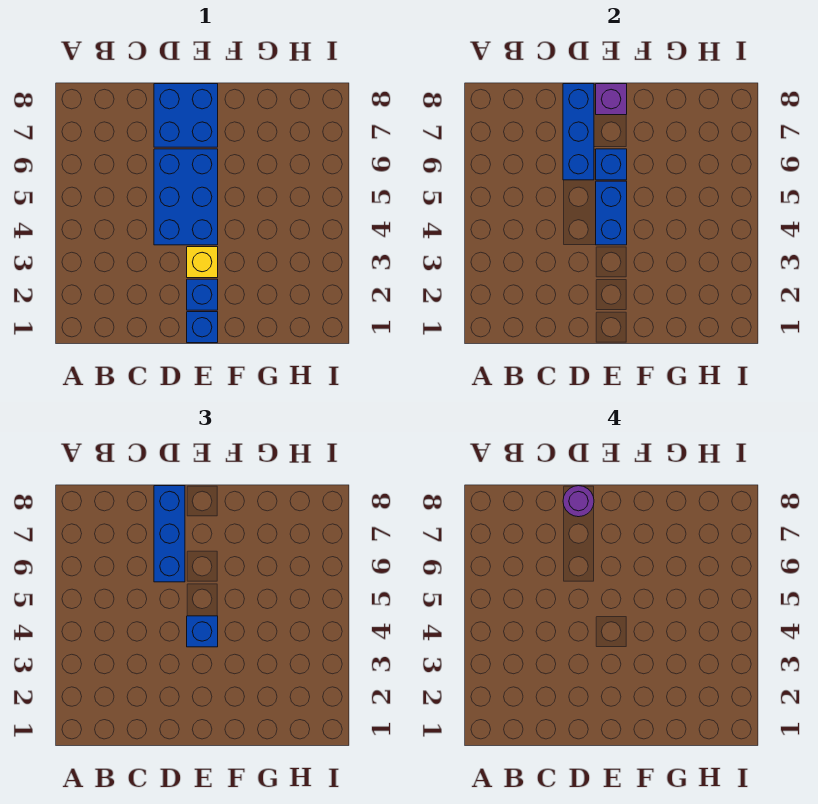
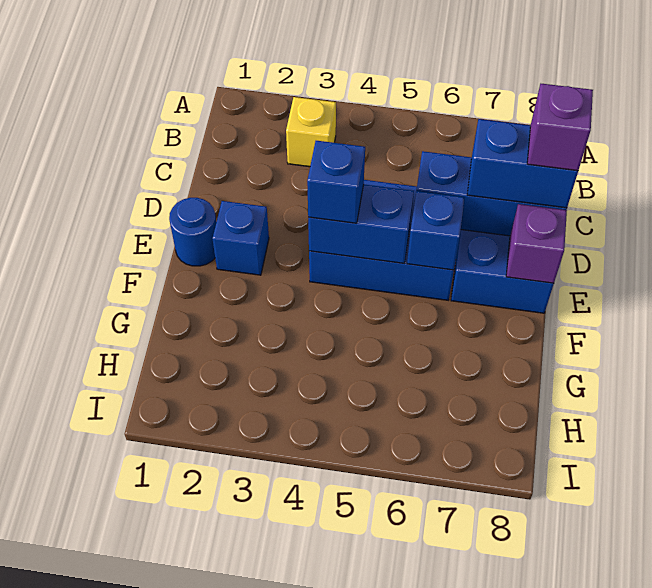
blue brick D6:D8 level 3 -> blue brick D7:D8 level 3
purple round brick D8 level 4 -> purple brick D8 level 4
blue brick E1 level 1 -> blue round brick E1 level 1
yellow brick E3 level 1 -> yellow brick B3 level 1

